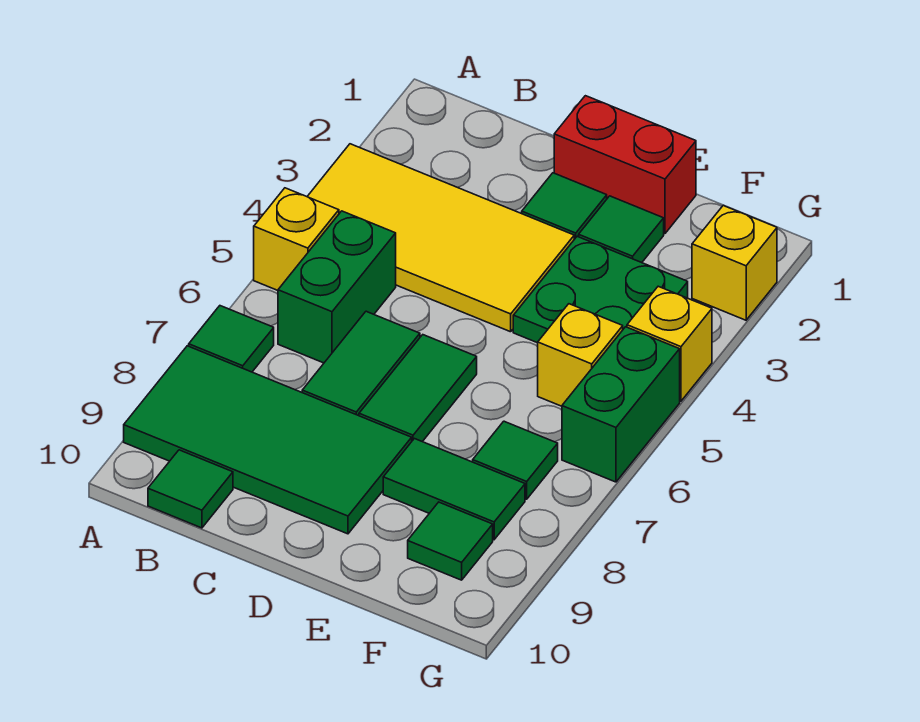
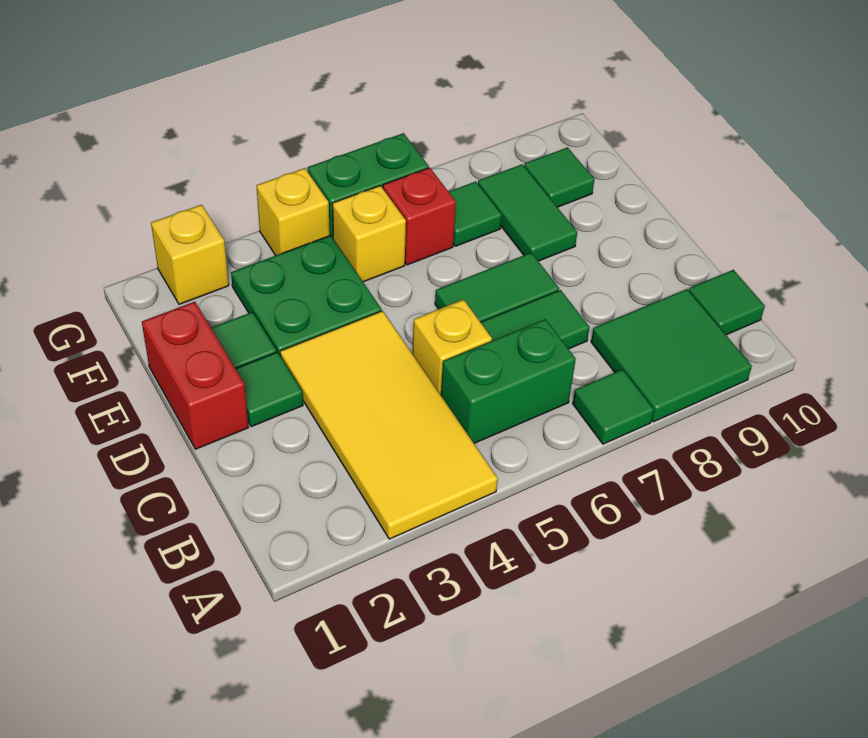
yellow brick A5 level 1 -> yellow brick C5 level 1
green tile A8:D9 level 1 -> green tile A8:B9 level 1
none -> red brick F6 level 1

